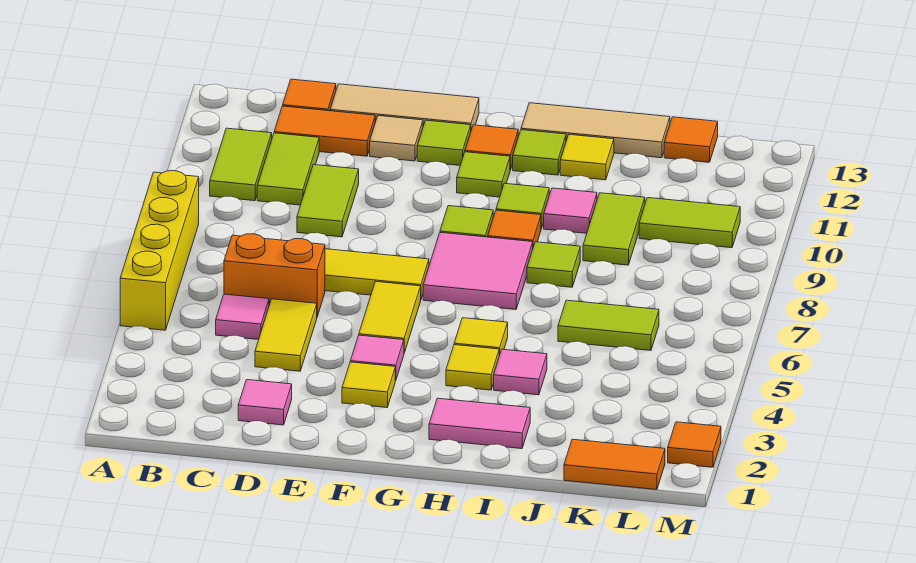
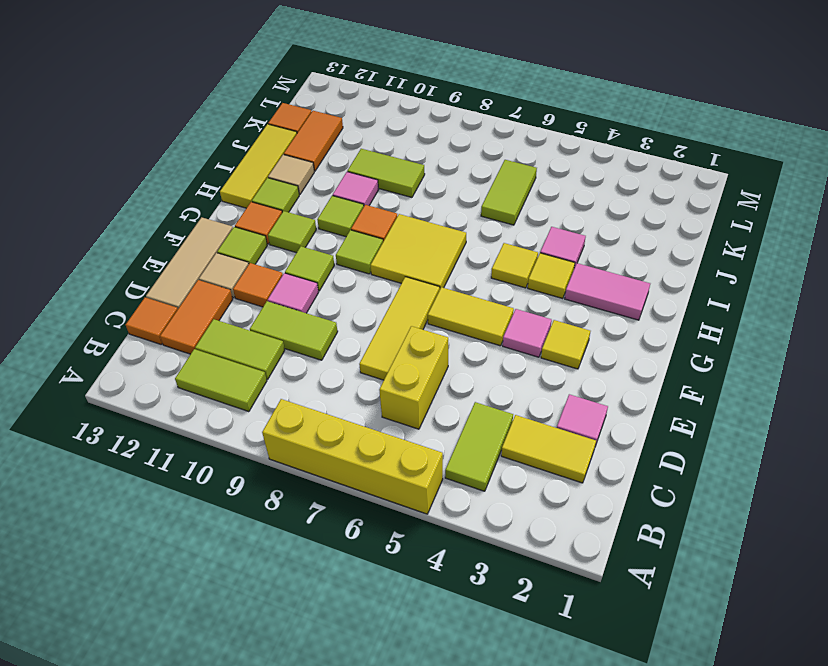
pink tile C5 level 1 -> pink tile E10 level 1
orange brick C6:D6 level 1 -> yellow brick C6:D6 level 1
yellow tile D4:D5 level 1 -> yellow tile C2:C3 level 1
pink tile G7:H8 level 1 -> yellow tile G7:H8 level 1
pink tile H2:I2 level 1 -> pink tile H2:H3 level 1
tan tile H13:J13 level 1 -> yellow tile H13:J13 level 1
lime tile I8 level 1 -> lime tile F10 level 1
yellow tile I12 level 1 -> tan tile I12 level 1
orange tile K1:L1 level 1 -> orange tile J12:K12 level 1
lime tile K10:L10 level 1 -> lime tile B4:C4 level 1
orange tile M2 level 1 -> orange tile E11 level 1

